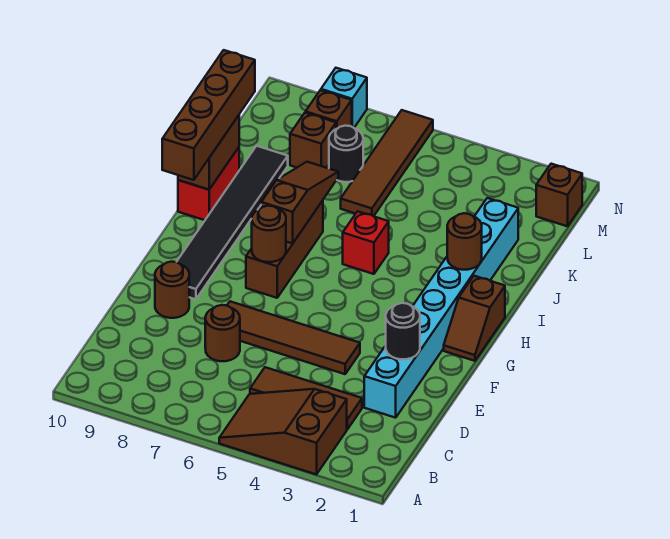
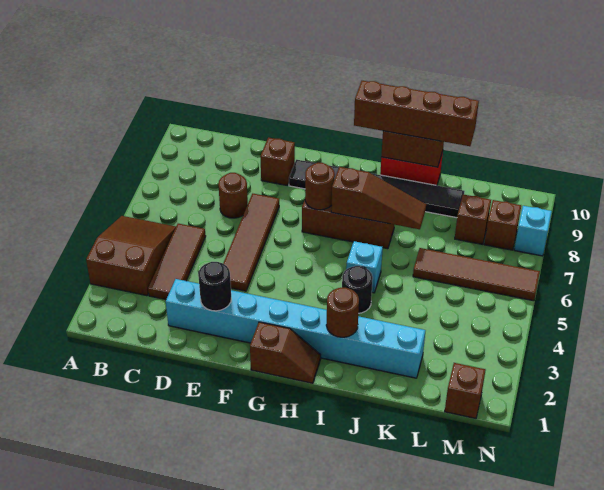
brown round brick E9 level 1 -> brown brick E9 level 1
brown slope G1:H1 level 1 top H -> brown slope G1:H1 level 1 top G
red brick I5 level 1 -> cyan brick I5 level 1
black round brick L7 level 1 -> black round brick I4 level 1

